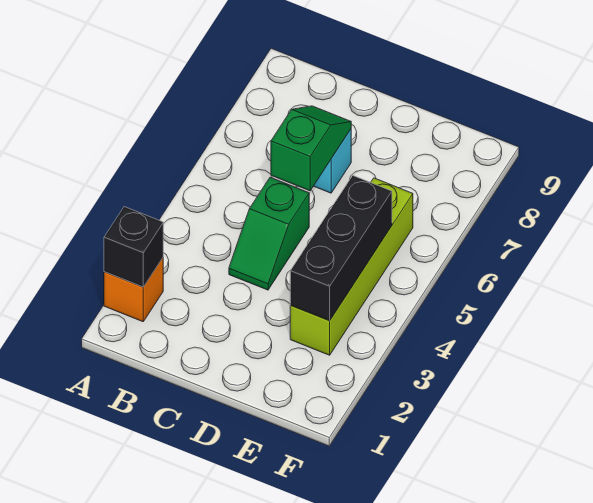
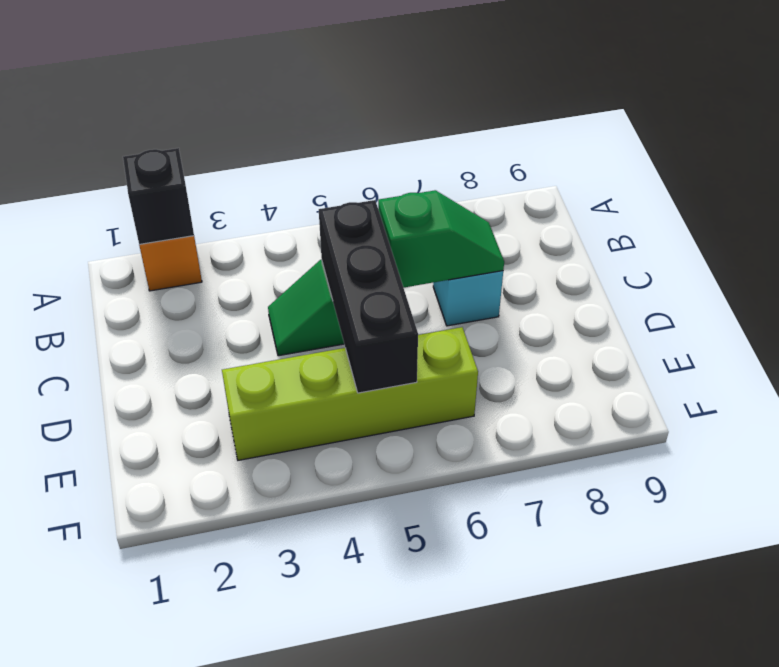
black brick E3:E5 level 2 -> black brick C5:E5 level 2

